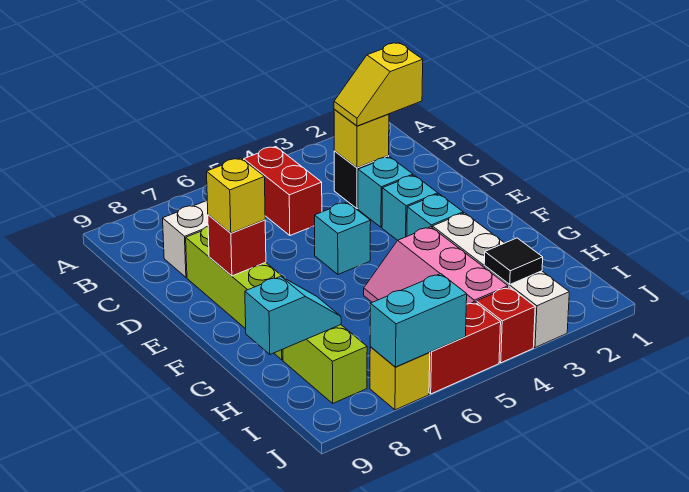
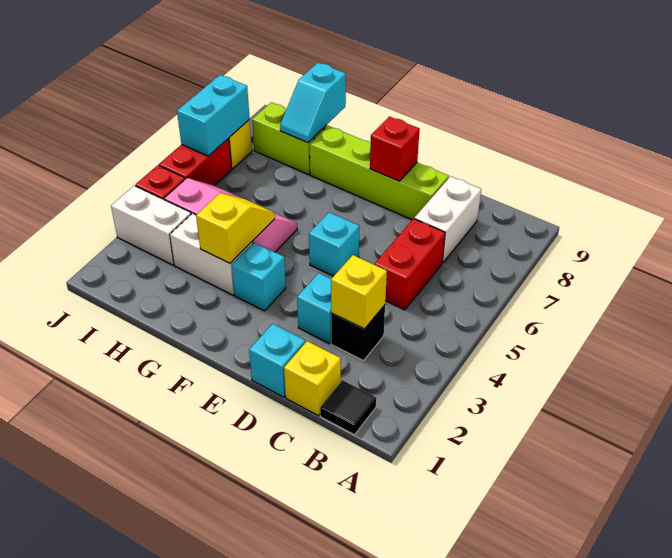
red brick B5:C5 level 1 -> red brick C5:C6 level 1
yellow slope C2:C3 level 3 top 2 -> yellow slope G3:G4 level 2 top 3
cyan brick E3 level 1 -> cyan brick D1 level 1
yellow brick E8 level 3 -> yellow brick C1 level 1
black tile I3 level 2 -> black tile B1 level 1

